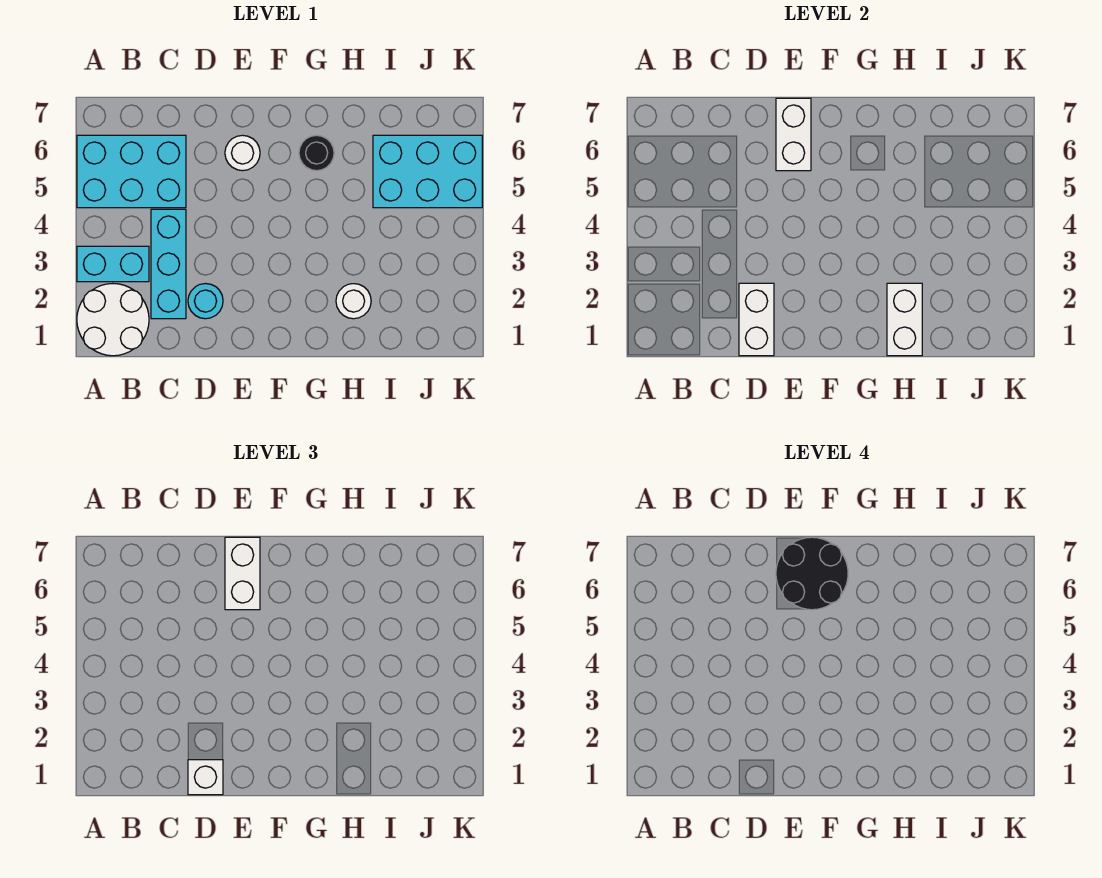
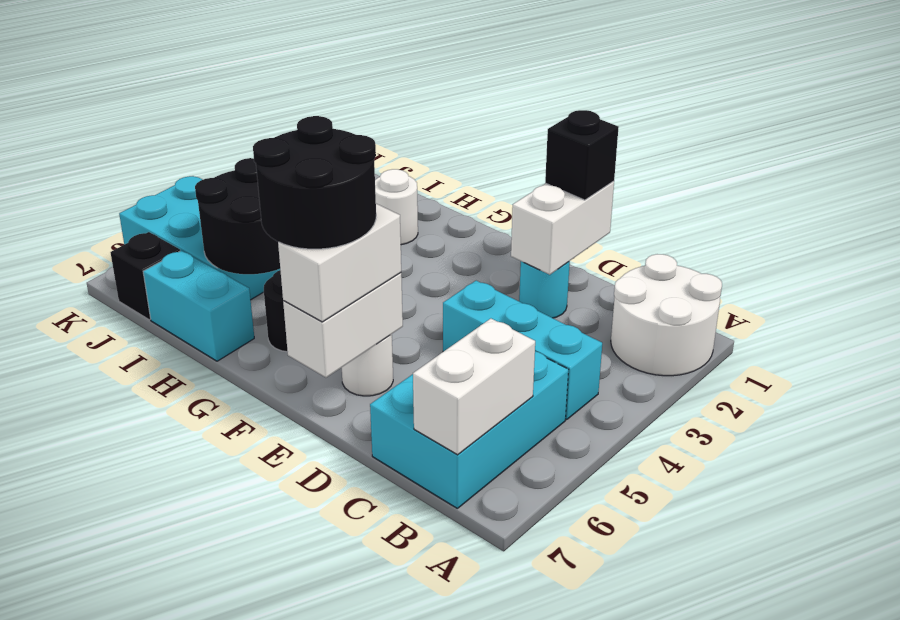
cyan brick A3:B3 level 1 -> cyan brick H7:I7 level 1
cyan brick A5:C6 level 1 -> cyan brick B5:C7 level 1
cyan brick C2:C4 level 1 -> cyan brick B4:D4 level 1
white brick D1 level 3 -> black brick D1 level 3
white brick H1:H2 level 2 -> white brick B6:B7 level 2
none -> black round brick H5:I6 level 2
none -> black brick J7 level 1

